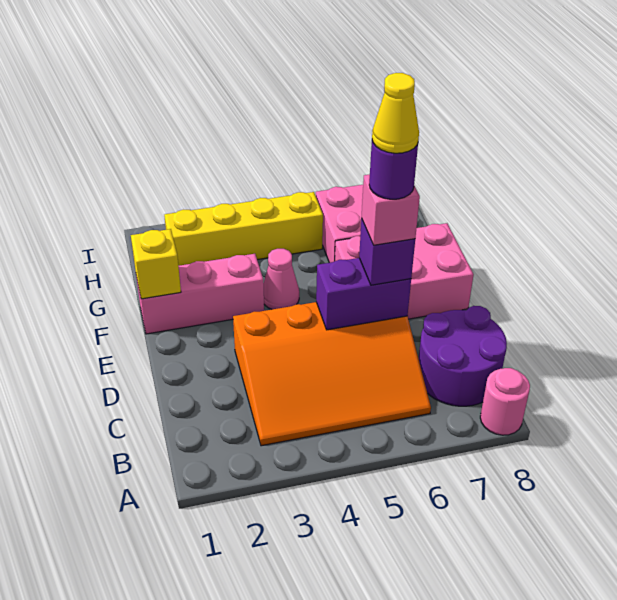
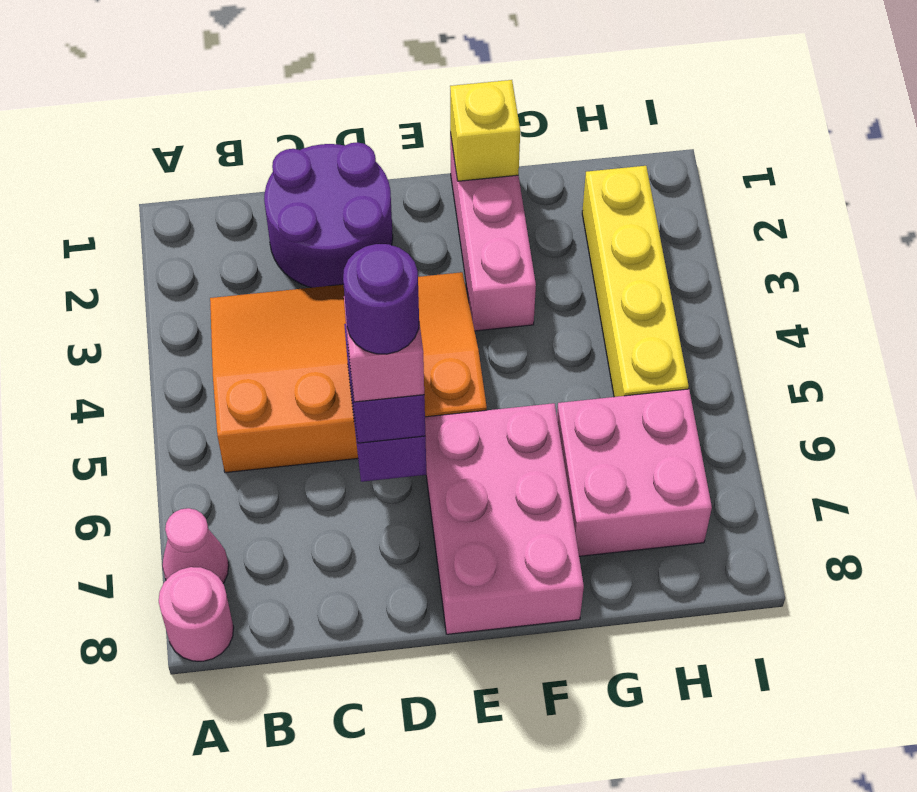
orange slope B3:D6 level 1 top D -> orange slope B3:E5 level 1 top 5
purple round brick B7:C8 level 1 -> purple round brick C1:D2 level 1
yellow cone D6 level 6 -> none
pink cone F4 level 1 -> pink cone A7 level 1

